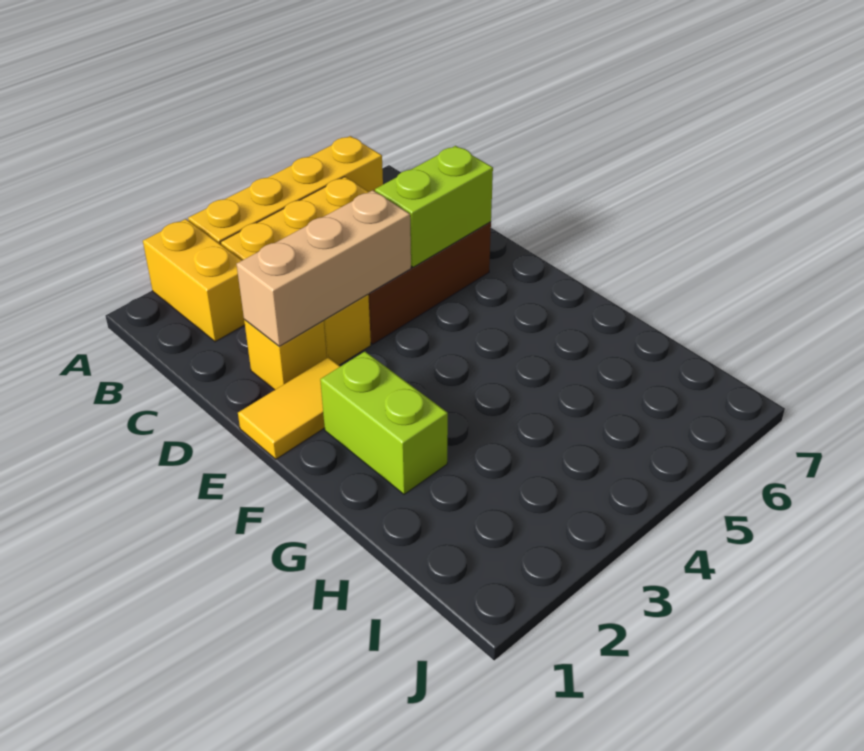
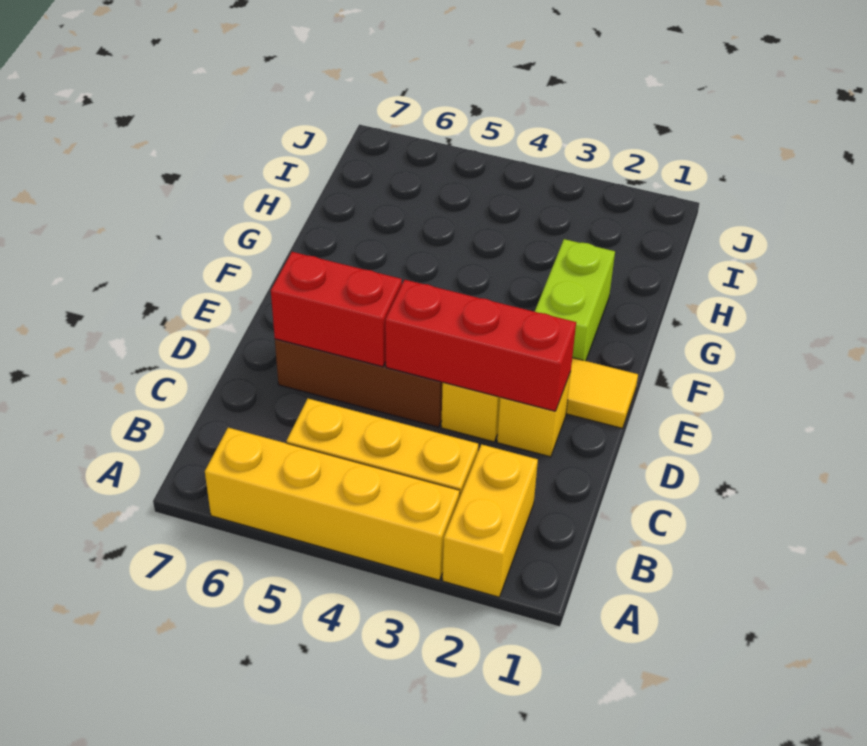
tan brick D2:D4 level 2 -> red brick D2:D4 level 2
lime brick D5:D6 level 2 -> red brick D5:D6 level 2

